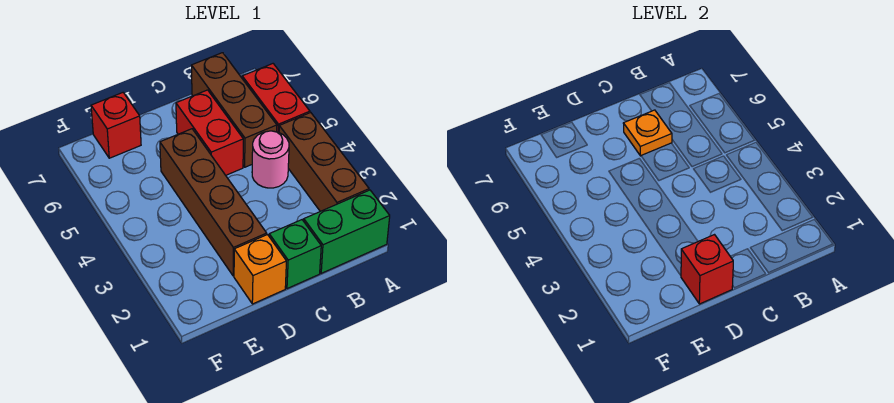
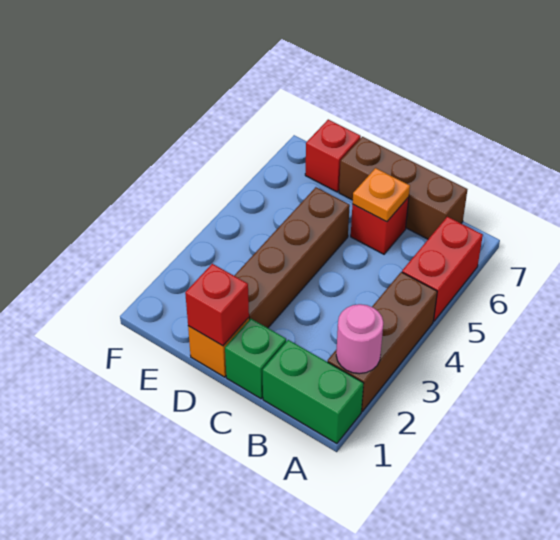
pink round brick B4 level 1 -> pink round brick A2 level 2
brown brick B5:B7 level 1 -> brown brick B7:D7 level 1
red brick C5:C6 level 1 -> red brick C6 level 1

